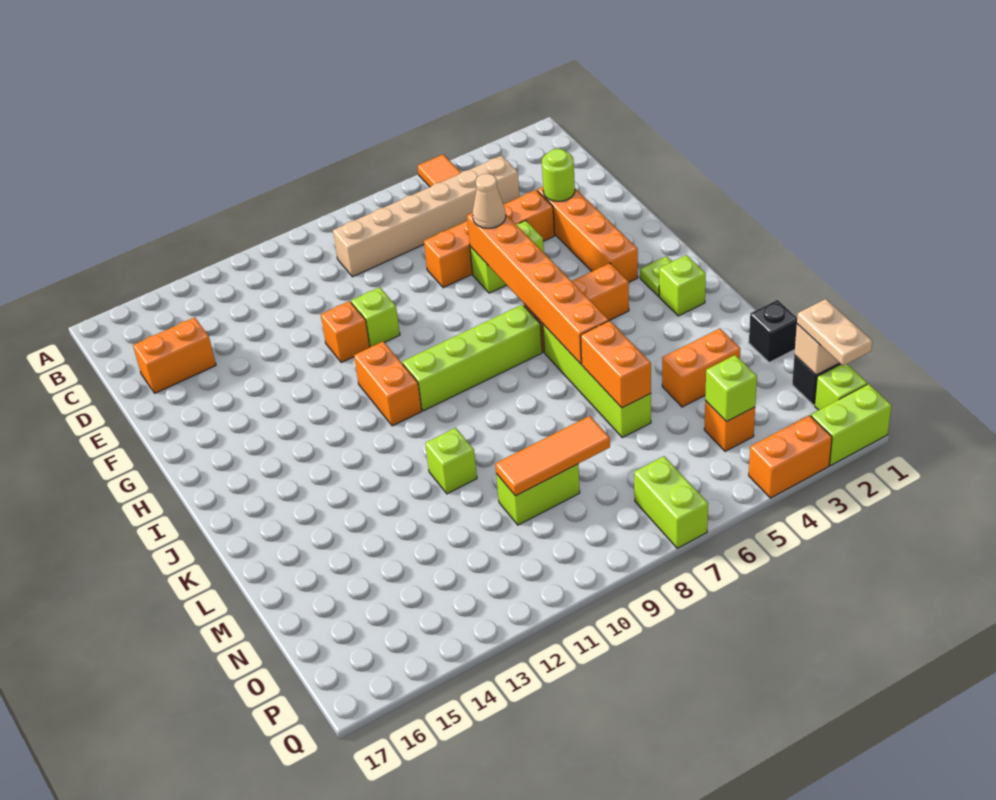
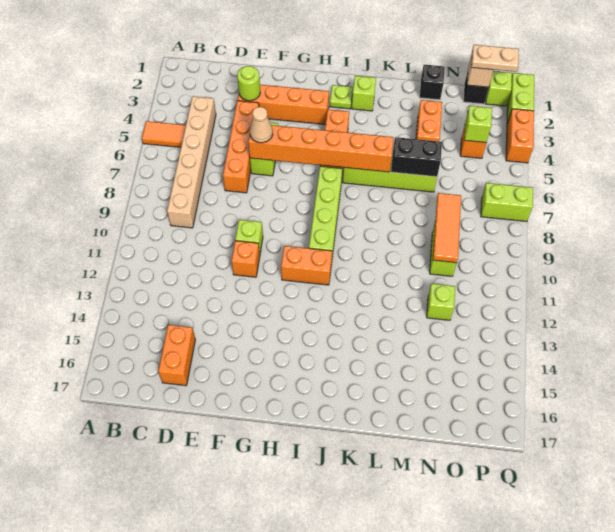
orange brick L6:M6 level 2 -> black brick L6:M6 level 2
lime brick L11 level 1 -> lime brick N12 level 1

